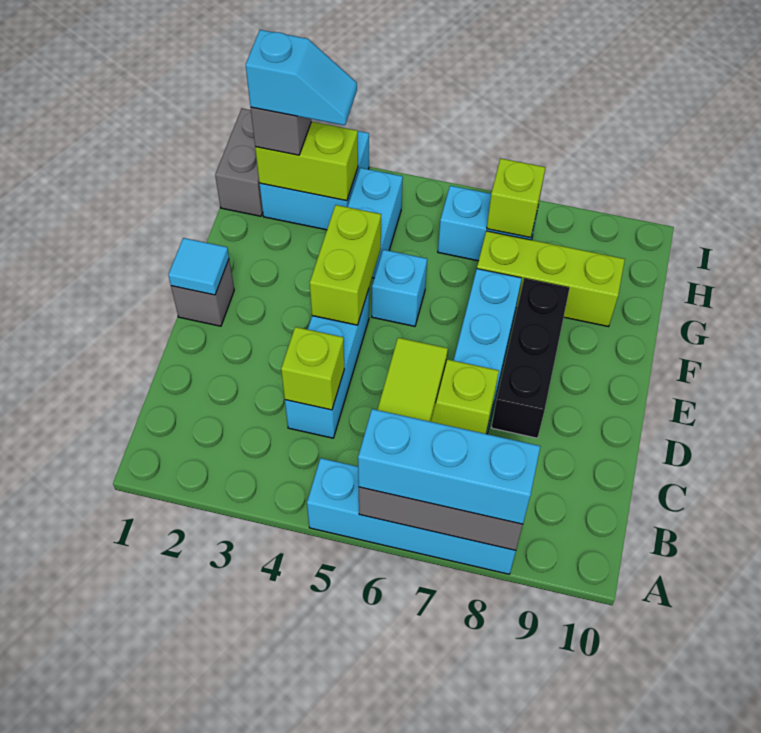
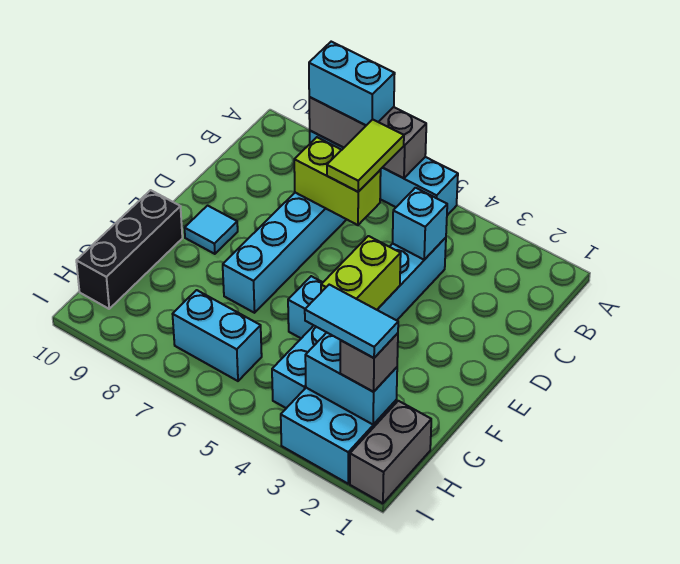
cyan brick A6:A8 level 3 -> cyan brick A7:A8 level 3
lime brick C4 level 2 -> cyan brick C4 level 2
black brick D8:F8 level 1 -> black brick F10:H10 level 1
grey brick E1 level 1 -> none
cyan tile E1 level 2 -> cyan tile E9 level 1
lime brick G7:G9 level 1 -> none
lime brick H2:H3 level 2 -> cyan brick H2:H3 level 2
cyan slope H2:H3 level 4 top 2 -> cyan tile H2:H3 level 4
lime brick H7 level 2 -> none

